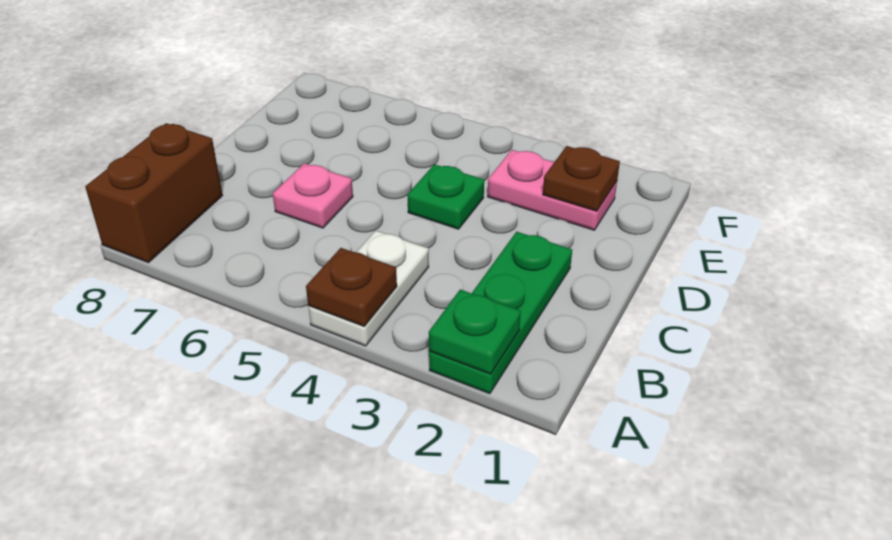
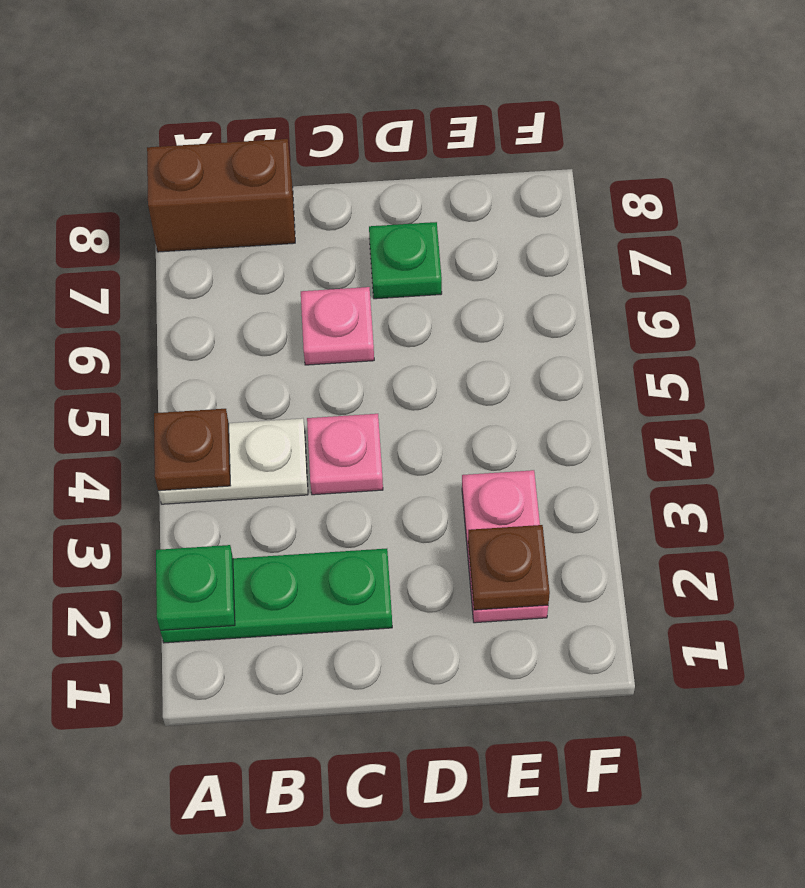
none -> pink plate C4 level 1
green plate D4 level 1 -> green plate D7 level 1

